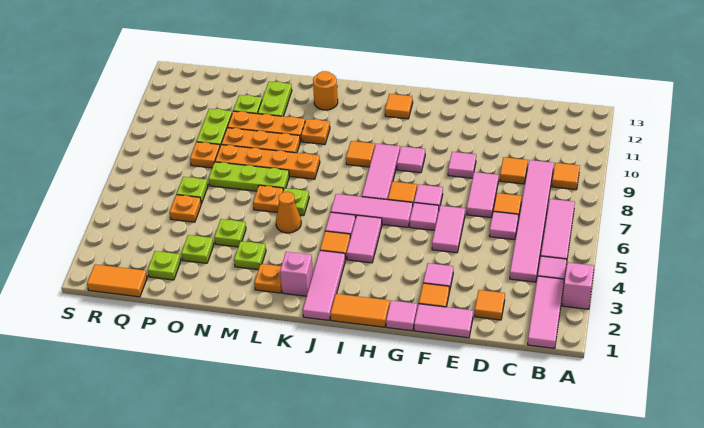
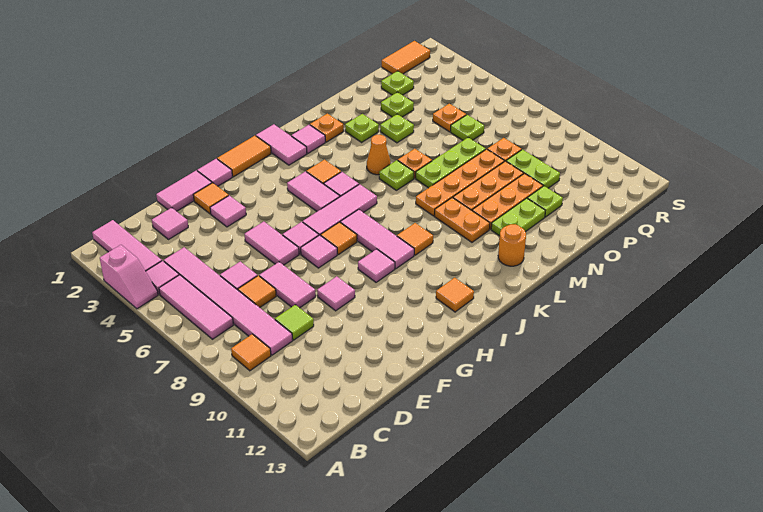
orange tile D2 level 1 -> pink tile D2 level 1
orange tile D9 level 1 -> lime tile D9 level 1
pink tile J1:J3 level 1 -> pink tile J1:J2 level 1
pink brick K2 level 1 -> pink tile K2 level 1
orange plate L10 level 1 -> orange plate L9:L10 level 1
lime plate N11:N12 level 1 -> lime plate M11:N11 level 1

